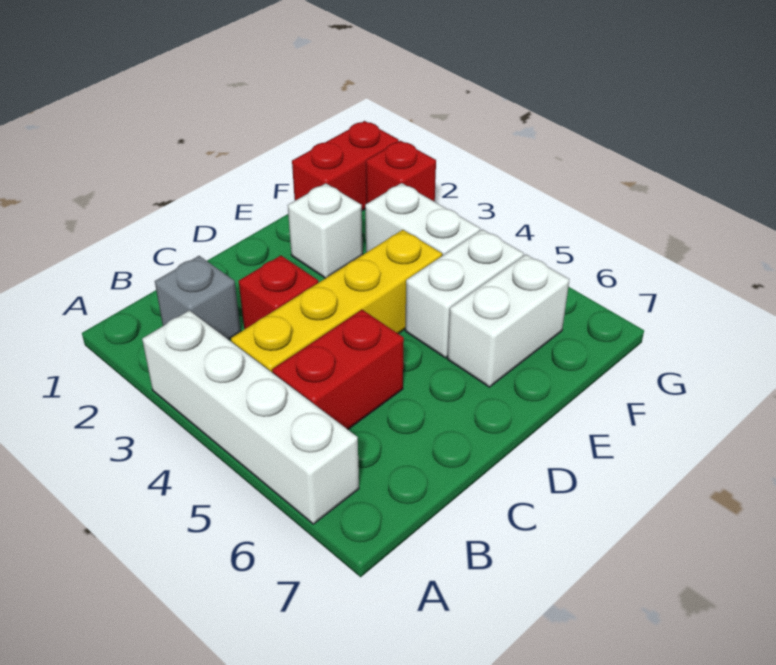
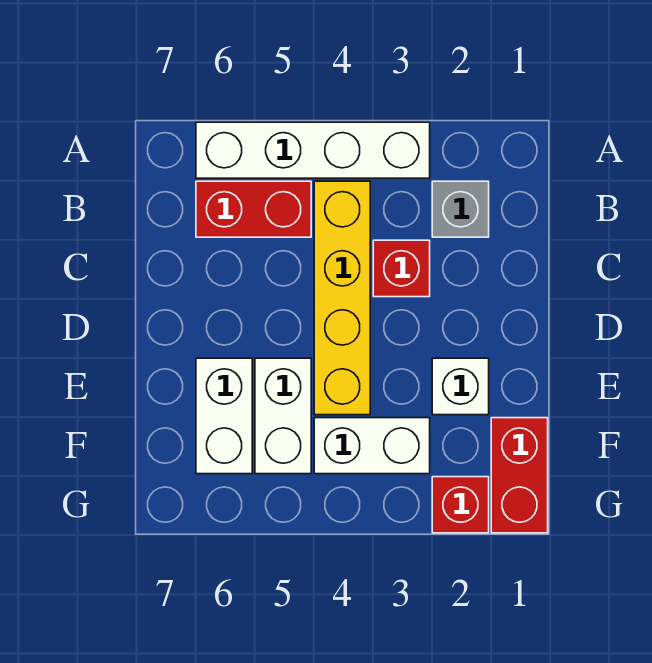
red brick B5:C5 level 1 -> red brick B5:B6 level 1

